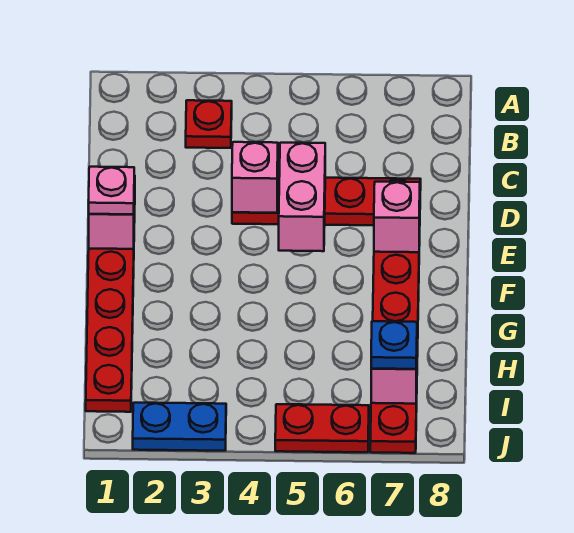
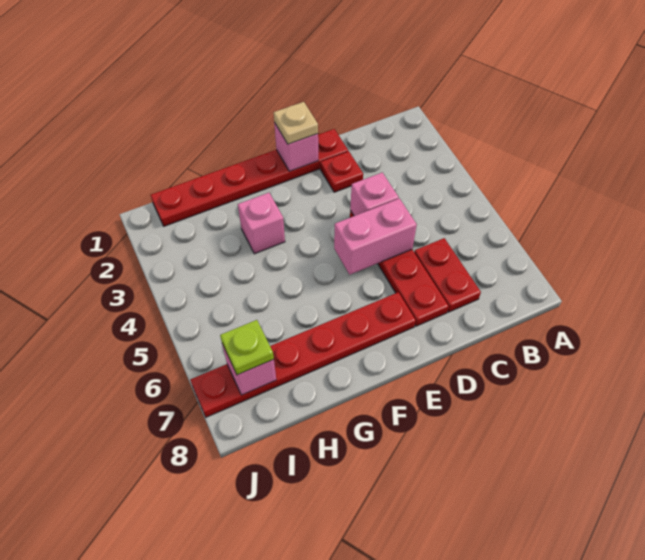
red plate B3 level 1 -> red plate D2 level 1
pink plate E1 level 3 -> tan plate E1 level 3
pink brick E7 level 2 -> pink brick G3 level 1
blue plate I7 level 3 -> lime plate I7 level 3
blue plate J2:J3 level 1 -> none
red plate J5:J6 level 1 -> red plate C6:C7 level 1

